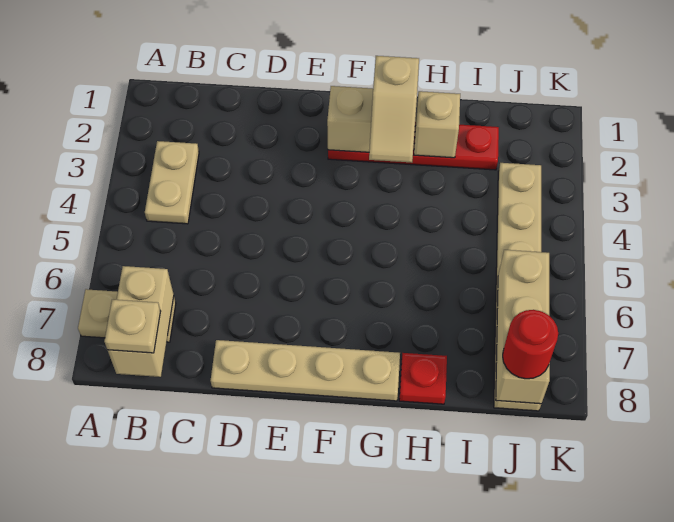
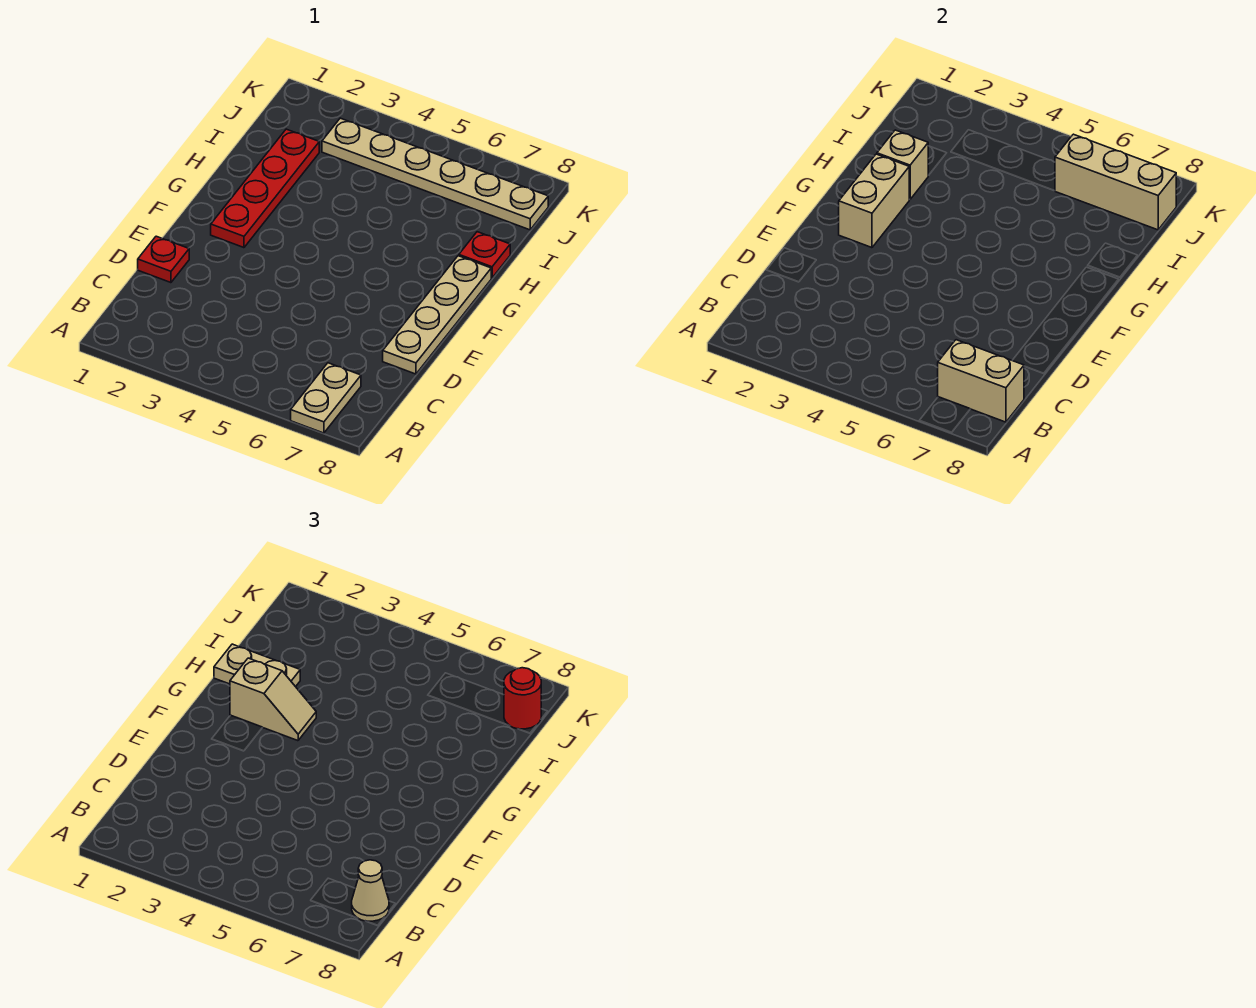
tan plate B3:B4 level 1 -> tan plate H1:H2 level 3
tan plate B8 level 3 -> tan cone B8 level 3
none -> red plate D1 level 1

